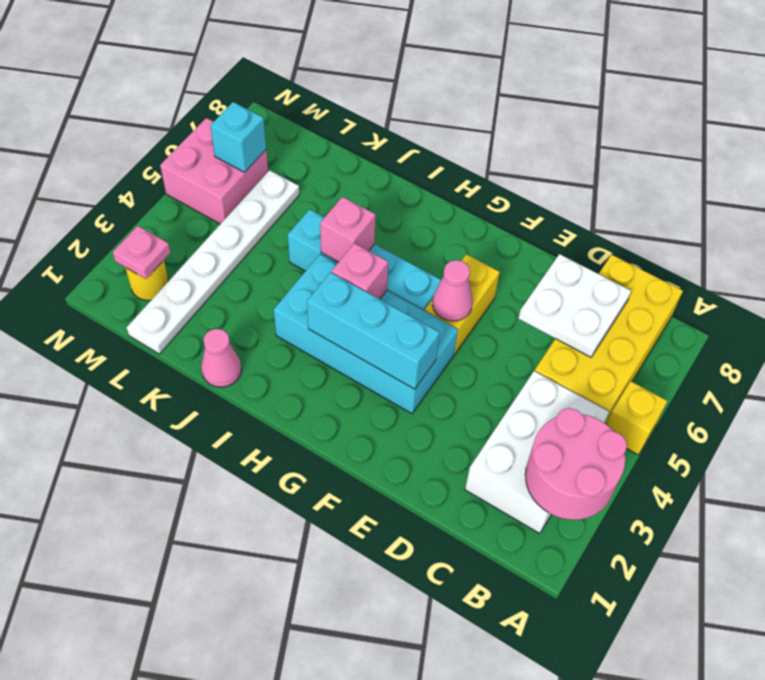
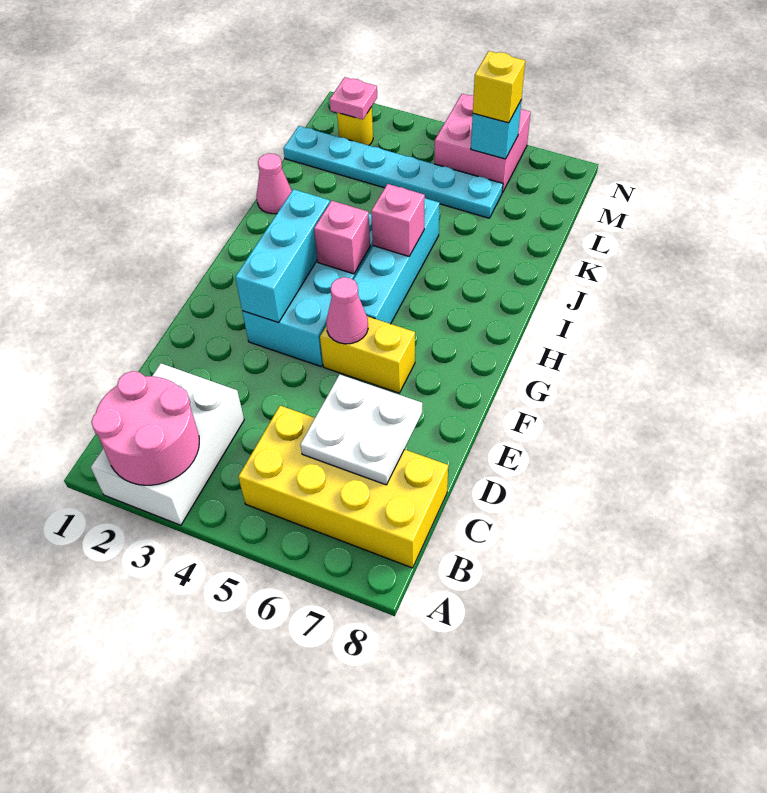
yellow brick A5 level 1 -> yellow brick M6 level 3
white brick B2:C4 level 1 -> white brick A2:C3 level 1
white plate L1:L6 level 1 -> cyan plate L1:L6 level 1

